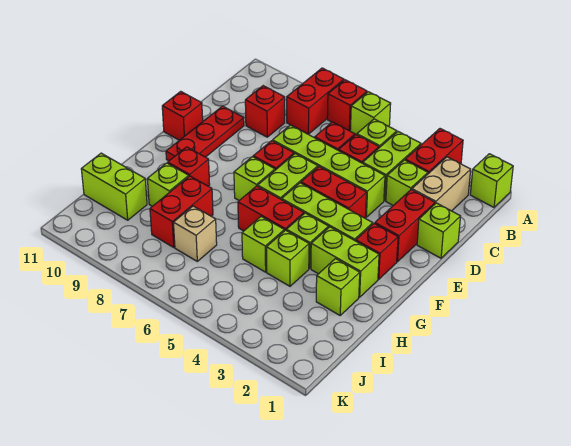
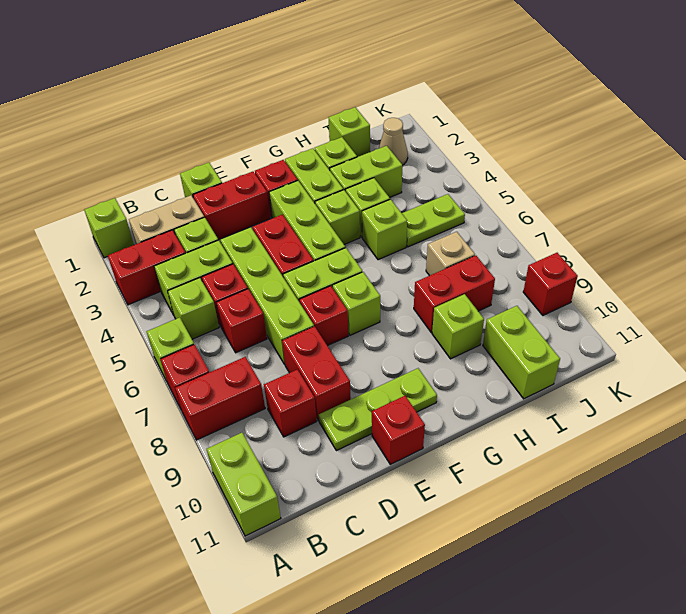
none -> lime brick A10:A11 level 1
red plate D10:F10 level 1 -> lime plate D10:F10 level 1
red brick G5:G6 level 1 -> red brick D8:D9 level 1
red brick G9 level 1 -> red brick K9 level 1
none -> lime brick H3:I3 level 1
none -> lime brick I1 level 1
none -> lime plate I5:J5 level 1
none -> tan cone J2 level 1

